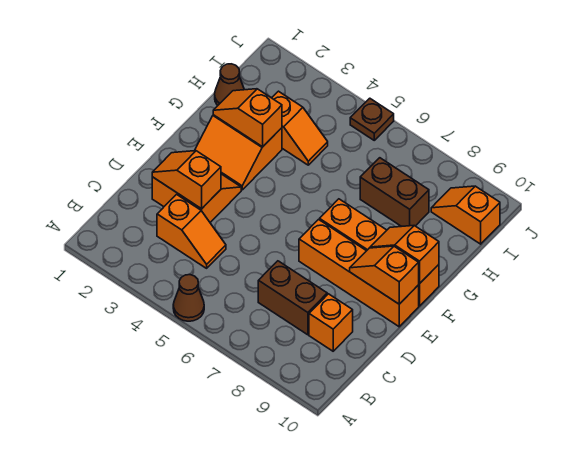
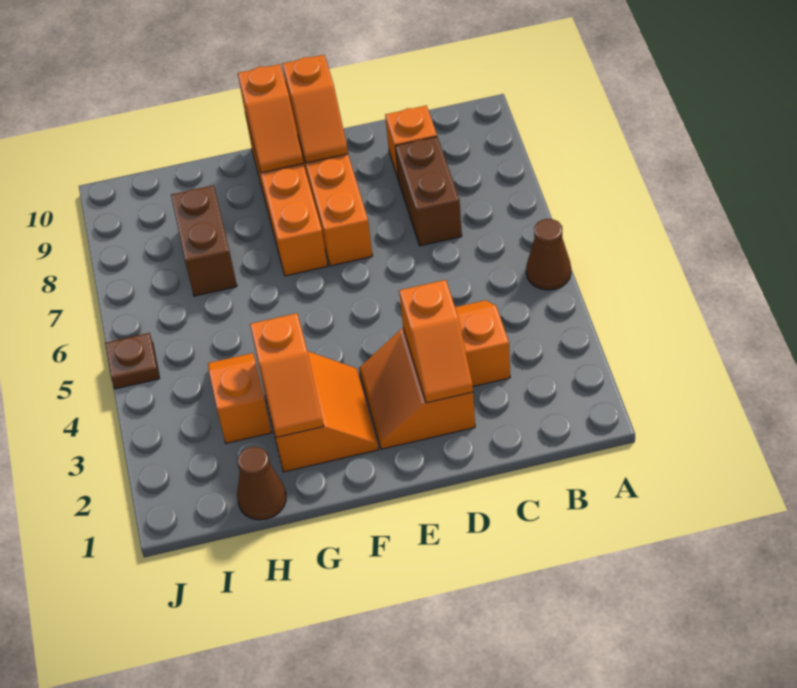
orange slope I9:I10 level 1 top 10 -> none

